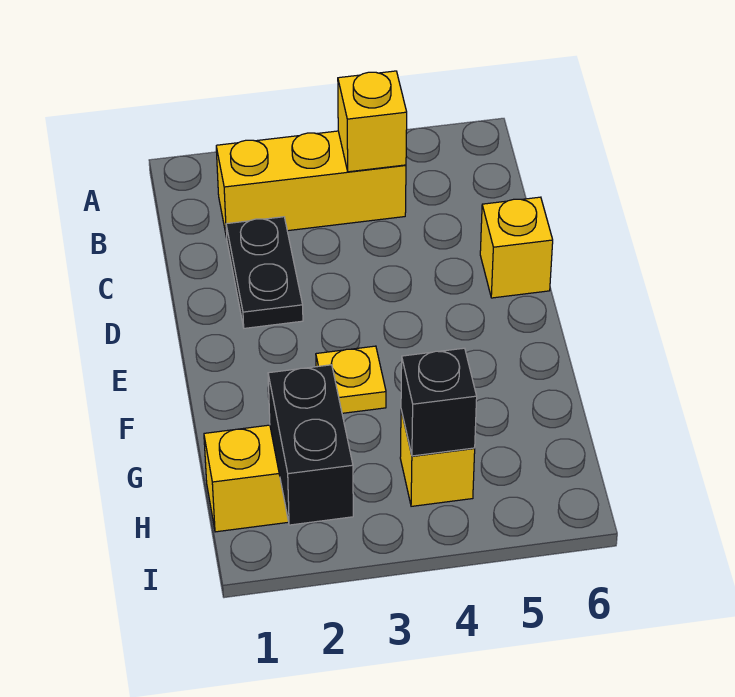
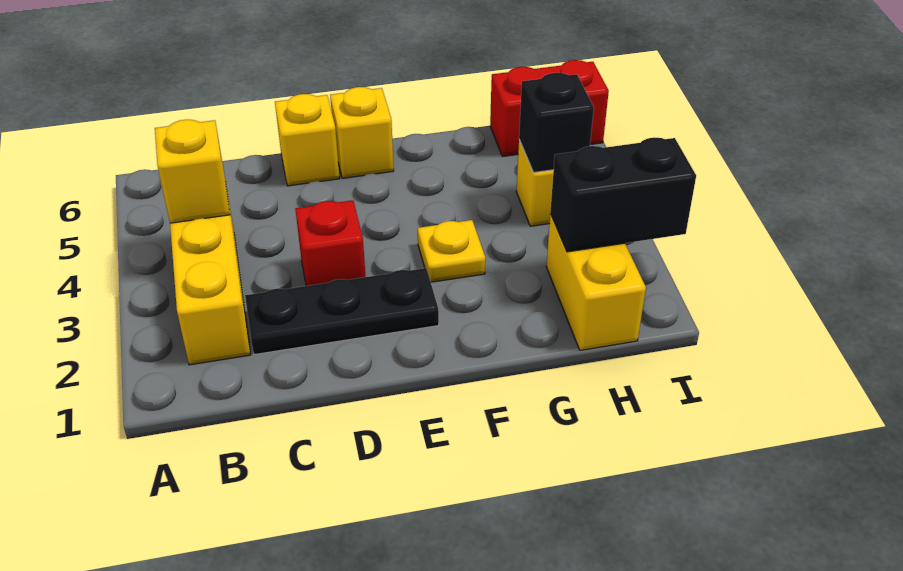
black plate C2:D2 level 1 -> black plate C2:E2 level 1
none -> red brick D3 level 1
none -> yellow brick E6 level 1
none -> red brick H6:I6 level 1

